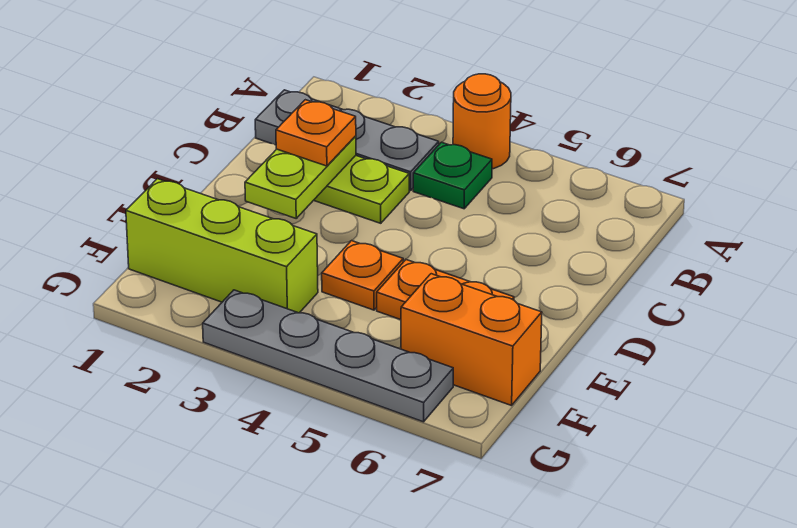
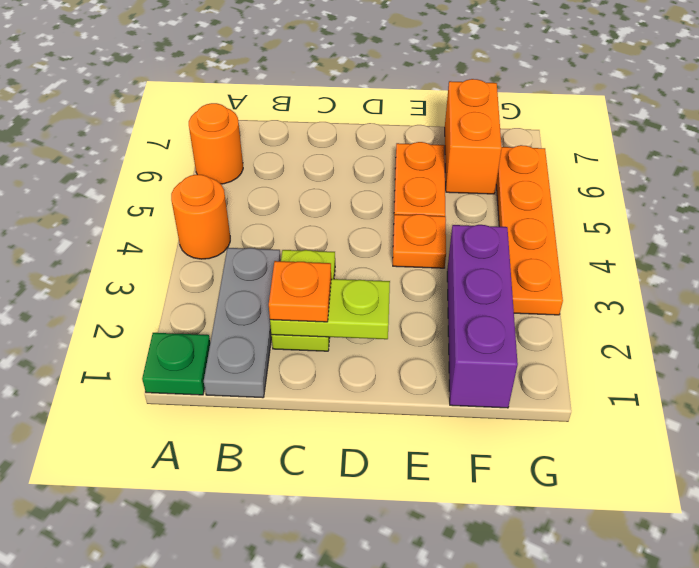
none -> orange round brick A6 level 1
green plate B4 level 1 -> green plate A1 level 1
lime brick F1:F3 level 1 -> purple brick F1:F3 level 1
grey plate G3:G6 level 1 -> orange plate G3:G6 level 1

